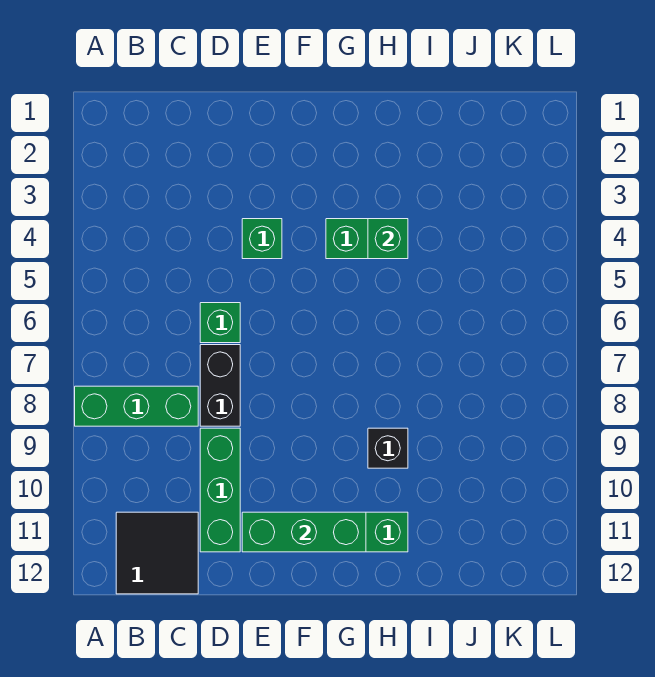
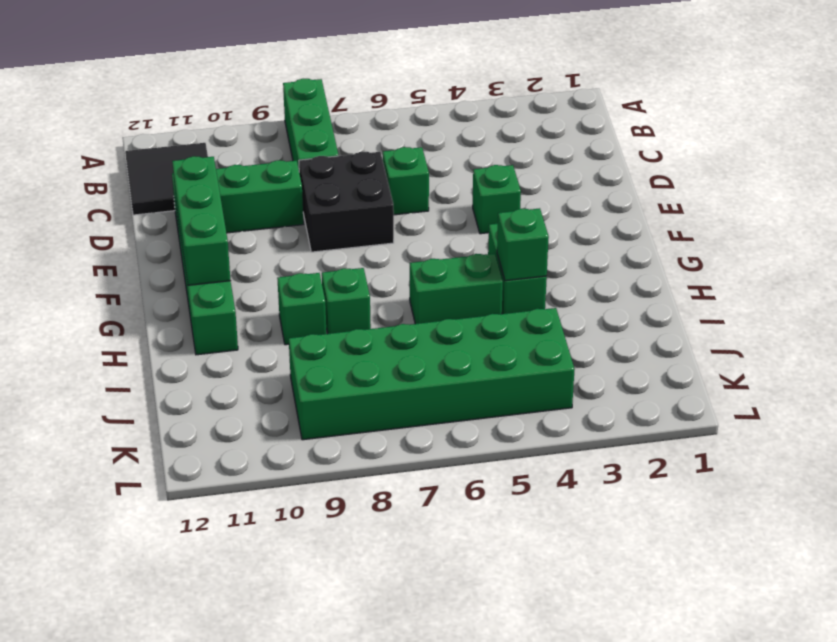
black brick D7:D8 level 1 -> black brick D7:E8 level 1
none -> green brick H5:H6 level 1
none -> green brick H8 level 1
black brick H9 level 1 -> green brick H9 level 1
none -> green brick J4:K9 level 1

